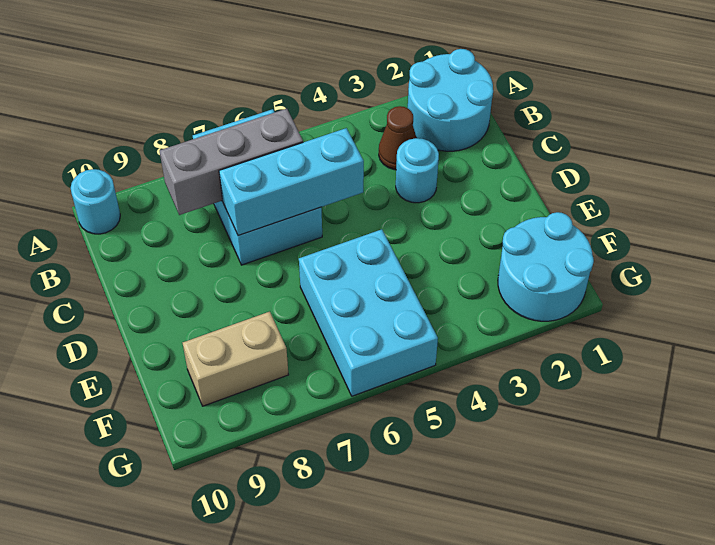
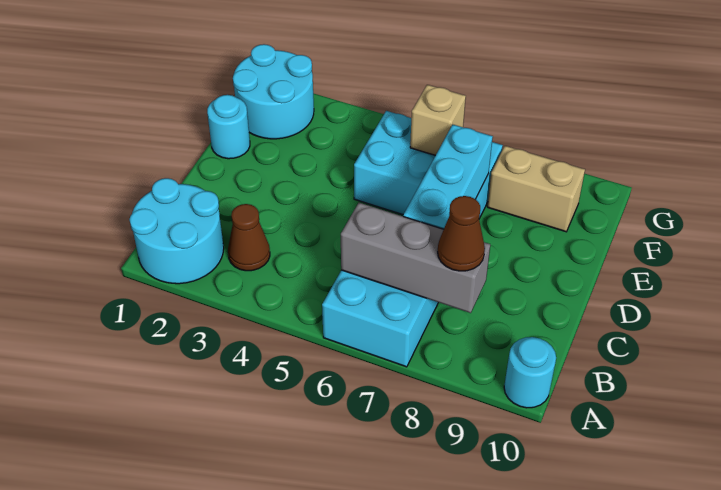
none -> brown cone B8 level 3
cyan round brick C3 level 1 -> cyan round brick E1 level 1
cyan brick C5:C7 level 2 -> cyan brick C7:E7 level 2
cyan brick E5:G6 level 1 -> cyan brick E5:F7 level 1
none -> tan brick F6 level 2

